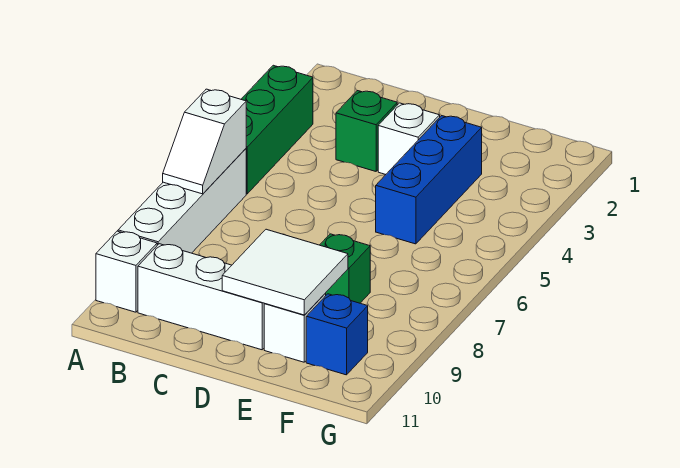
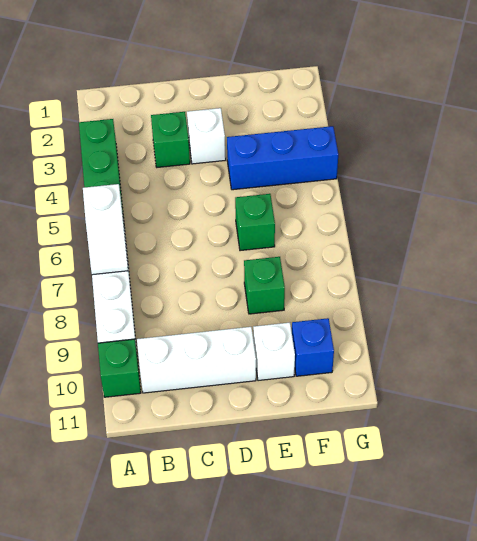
white brick A10 level 1 -> green brick A10 level 1
white tile D9:E10 level 2 -> none
blue brick E3:E5 level 1 -> blue brick E4:G4 level 1
none -> green brick E6 level 1

